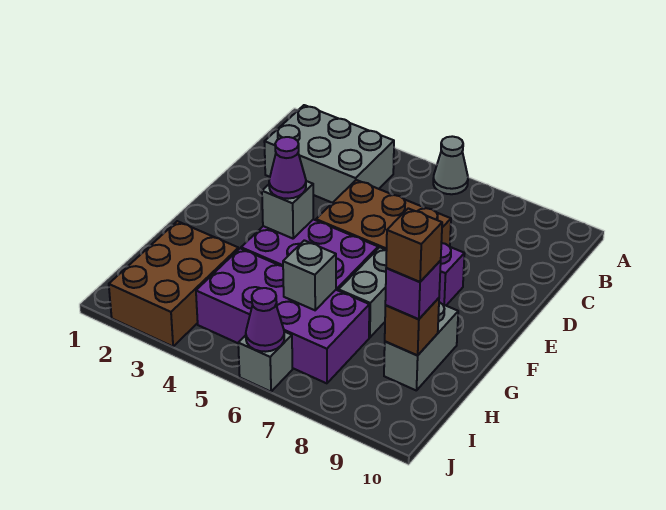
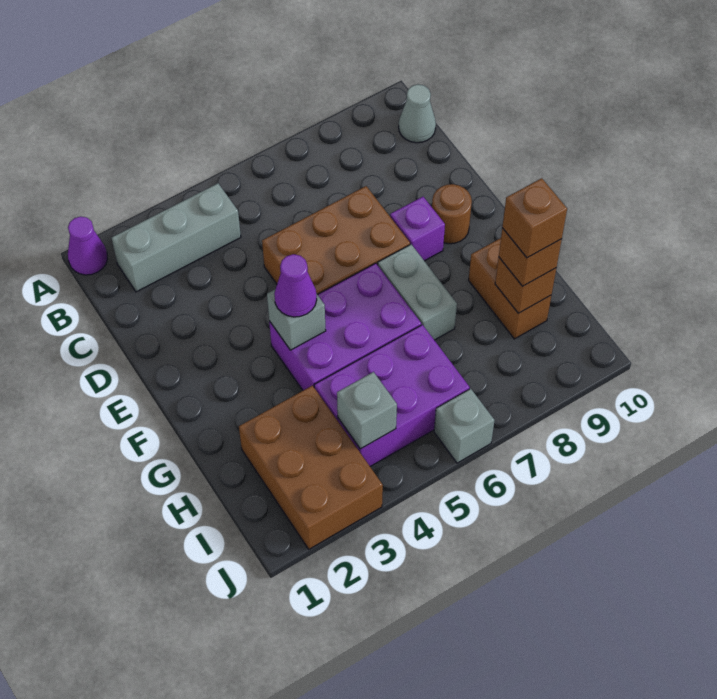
grey cone A6 level 1 -> grey cone B10 level 1
grey brick B2:C4 level 1 -> grey brick B2:B4 level 1
none -> brown round brick E9 level 1
grey brick G9:H9 level 1 -> brown brick G9:H9 level 1
purple brick H4:I7 level 1 -> purple brick H4:I6 level 1
grey brick H6 level 2 -> grey brick I4 level 2
purple brick H9 level 3 -> brown brick H9 level 3
purple cone J6 level 2 -> purple cone A1 level 1

